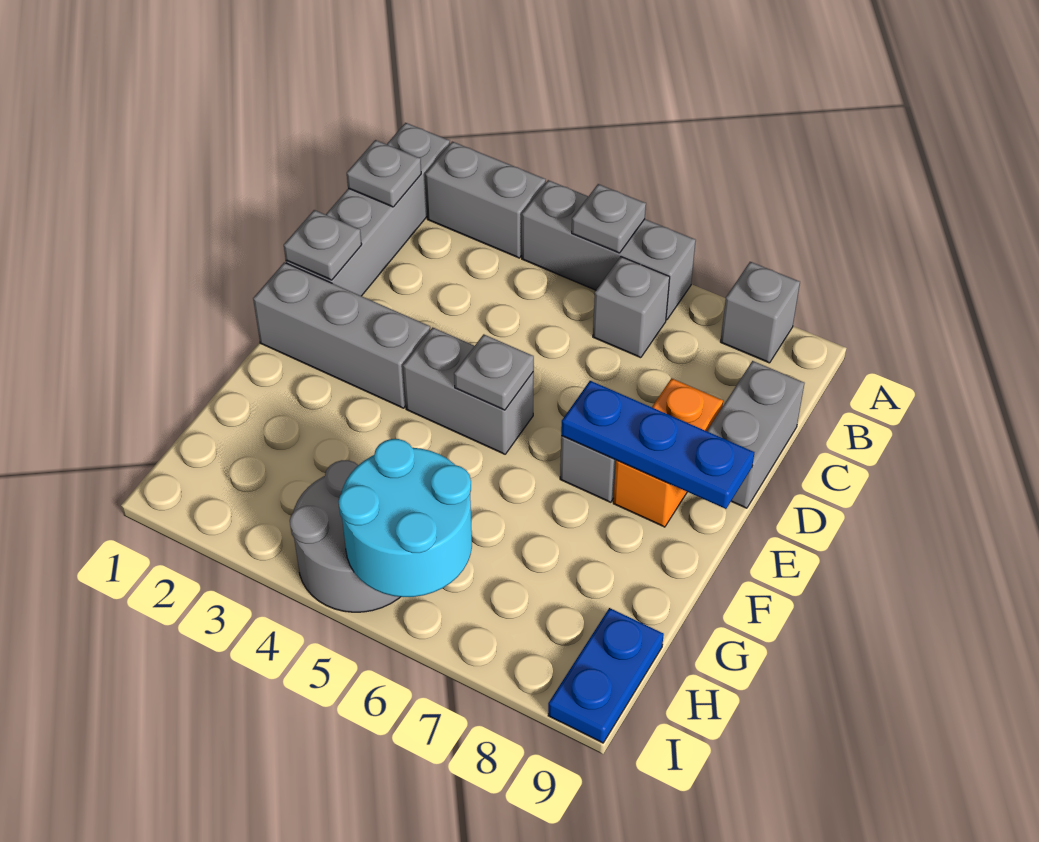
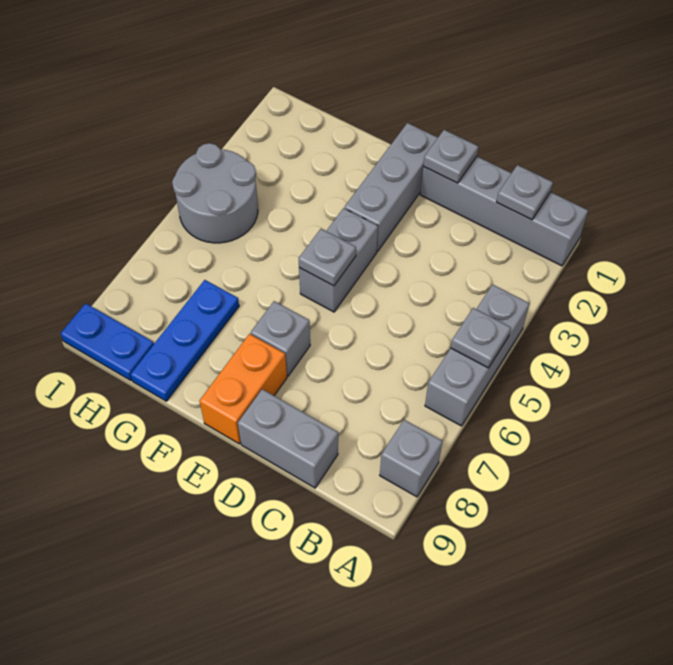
grey brick A2:A3 level 1 -> none
grey brick B6 level 1 -> none
orange brick D8:E8 level 1 -> orange brick E8:E9 level 1
blue plate E7:E9 level 2 -> blue plate G7:G9 level 1
cyan round brick H5:I6 level 2 -> none

